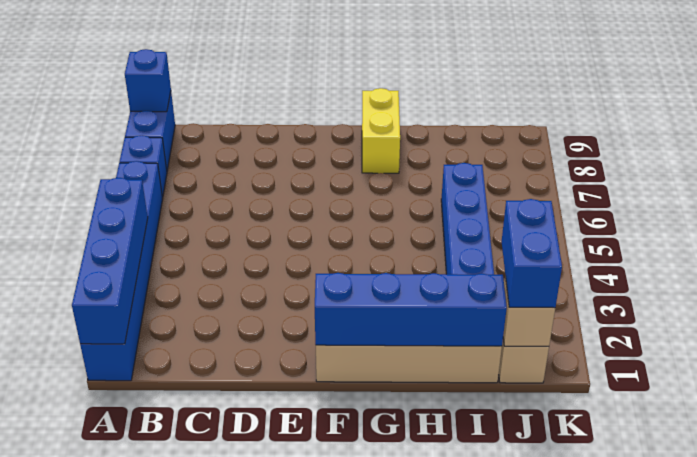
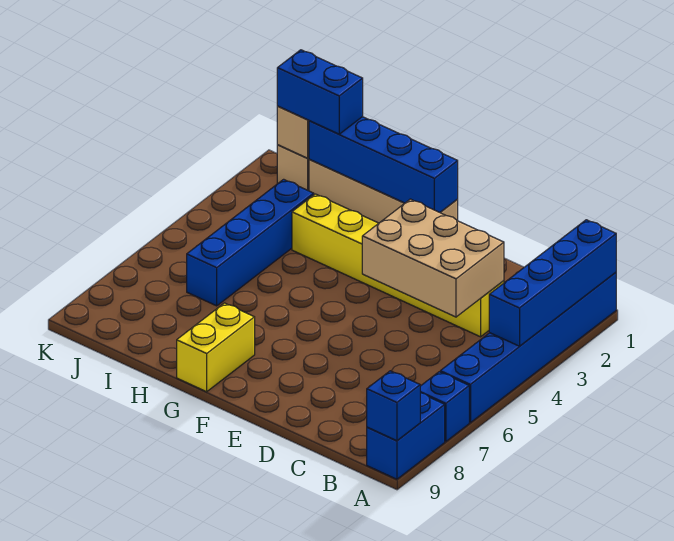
none -> yellow brick C3:H3 level 1
none -> tan brick C3:E4 level 2
blue brick J1:J2 level 3 -> blue brick I1:J1 level 3

